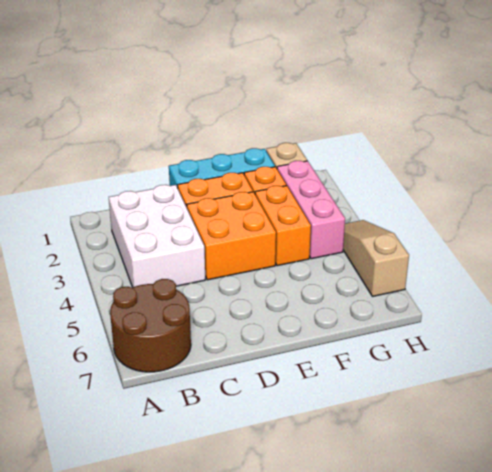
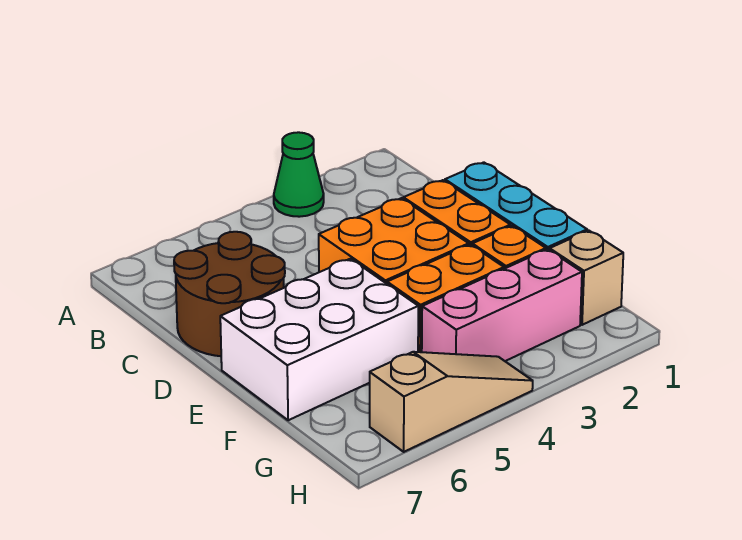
none -> green cone A3 level 1
brown round brick A6:B7 level 1 -> brown round brick C6:D7 level 1
white brick B2:C4 level 1 -> white brick E5:F7 level 1

